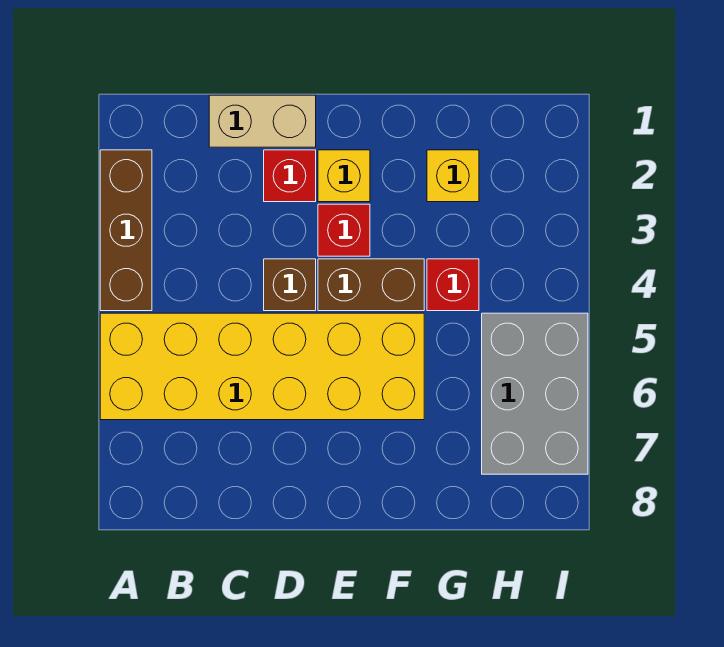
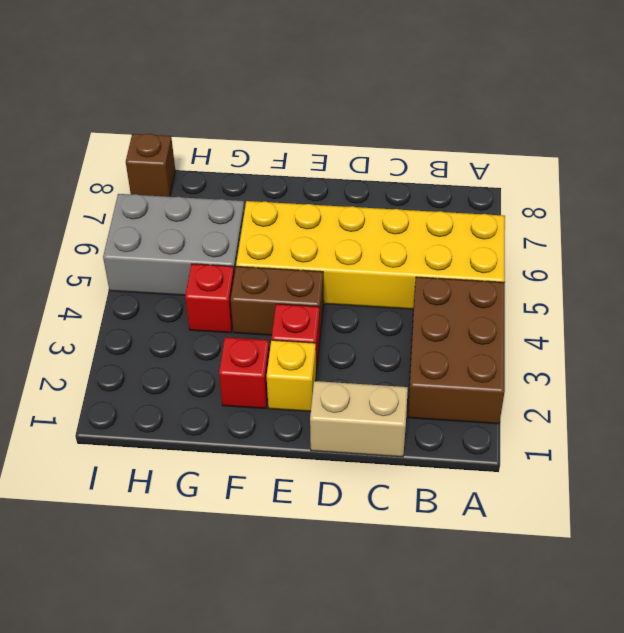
brown brick A2:A4 level 1 -> brown brick A2:B4 level 1
red brick D2 level 1 -> red brick F2 level 1
brown brick D4 level 1 -> brown brick I8 level 1
yellow brick G2 level 1 -> none
grey brick H5:I7 level 1 -> grey brick G5:I6 level 1

